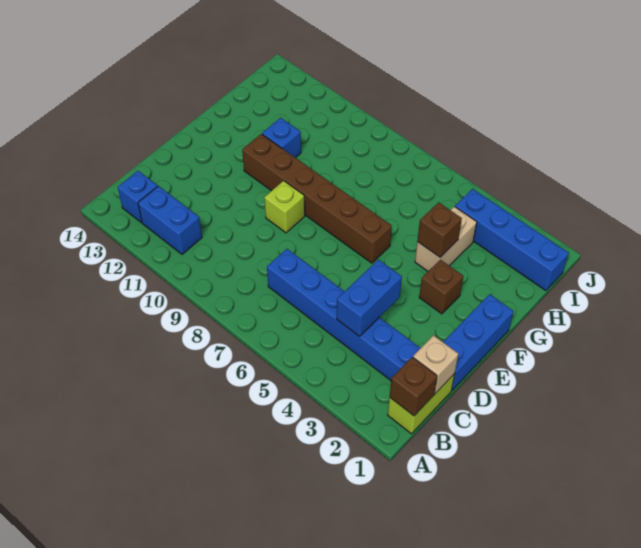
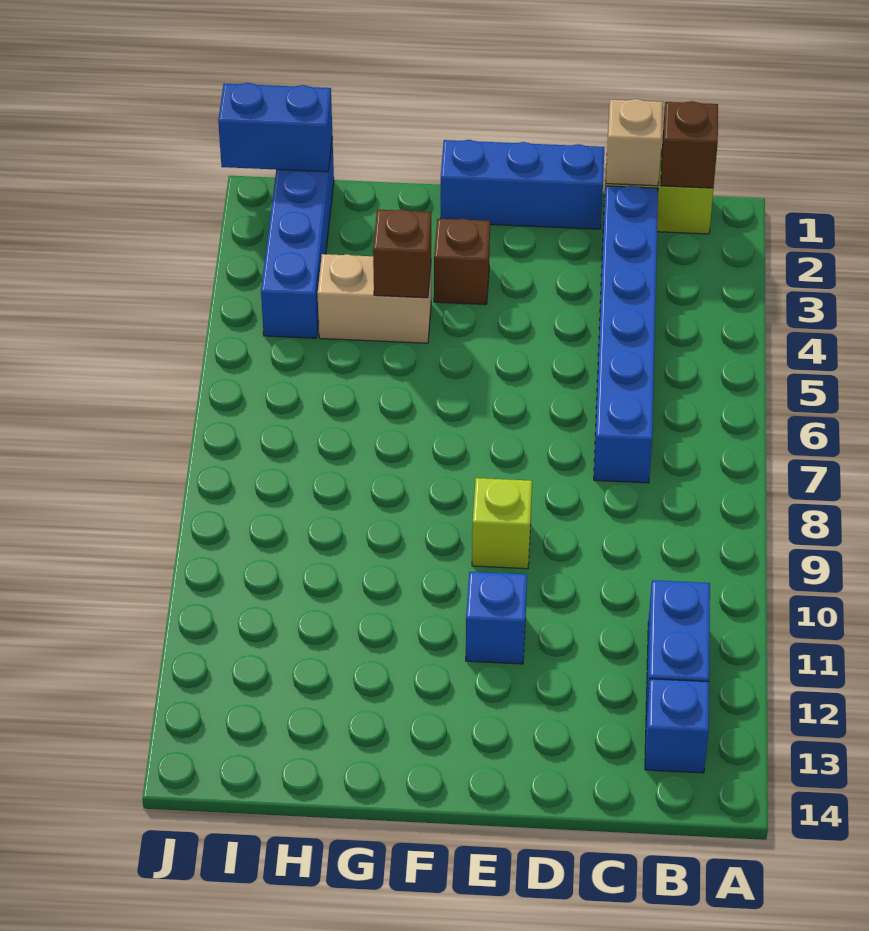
blue brick C4:D4 level 2 -> blue brick I1:J1 level 2
brown brick F6:F11 level 1 -> none
blue brick G11 level 1 -> blue brick E11 level 1

